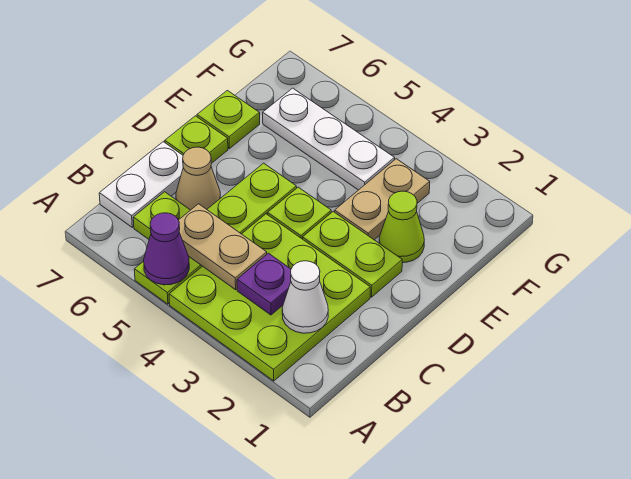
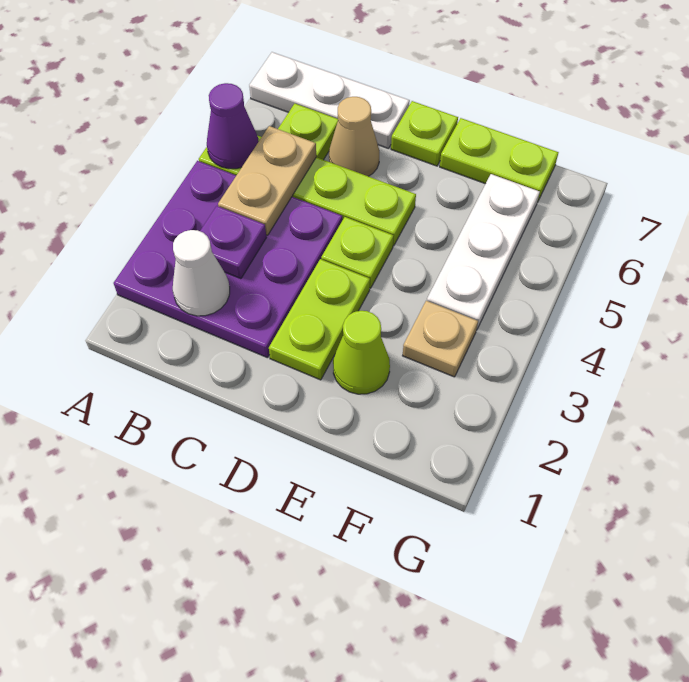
lime plate A2:C4 level 1 -> purple plate A2:C4 level 1
white plate B7:C7 level 1 -> white plate A7:C7 level 1
tan plate E3:F3 level 1 -> tan plate F3 level 1
lime plate E7 level 1 -> lime plate E7:F7 level 1

